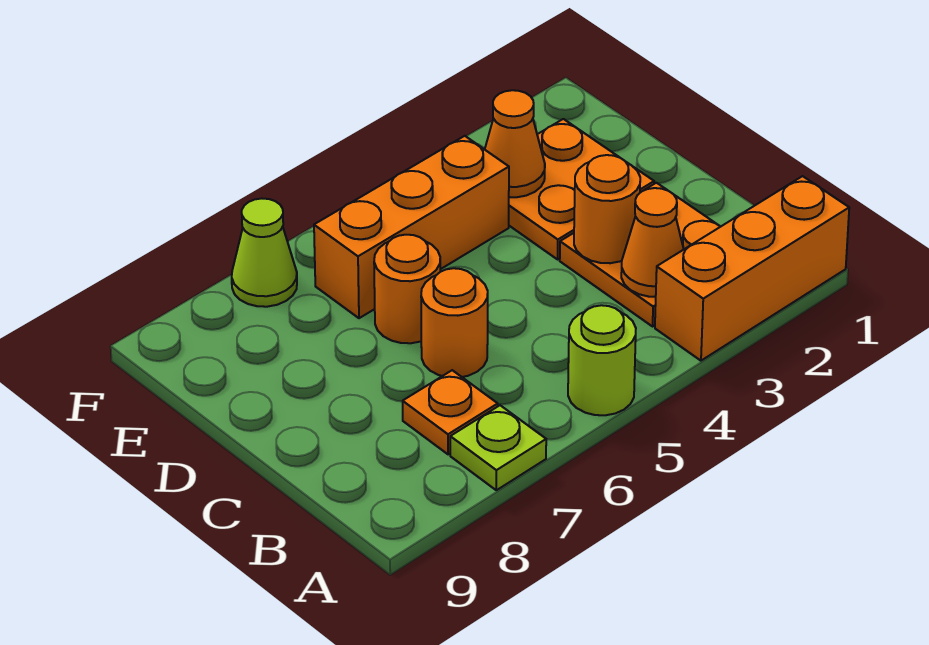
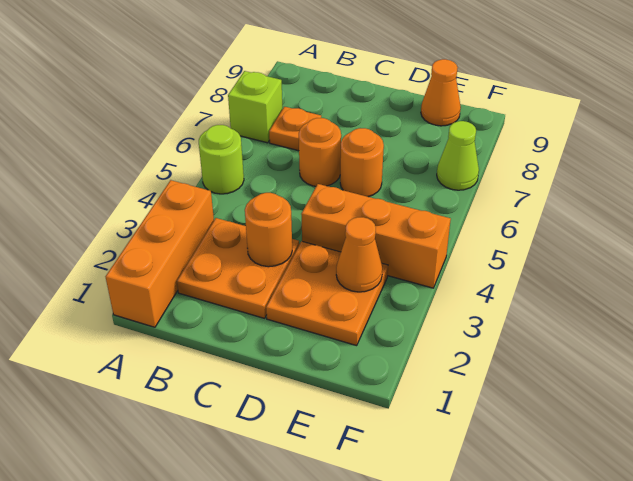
lime plate A7 level 1 -> lime brick A7 level 1
orange cone B3 level 2 -> orange cone E9 level 1
orange brick E4:E6 level 1 -> orange brick D4:F4 level 1

